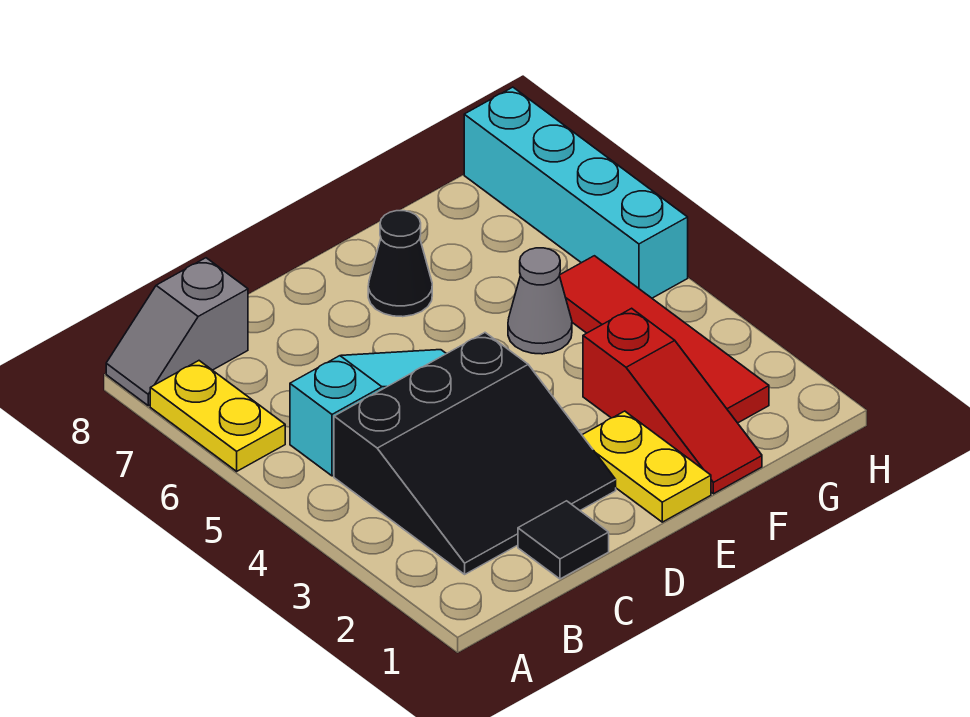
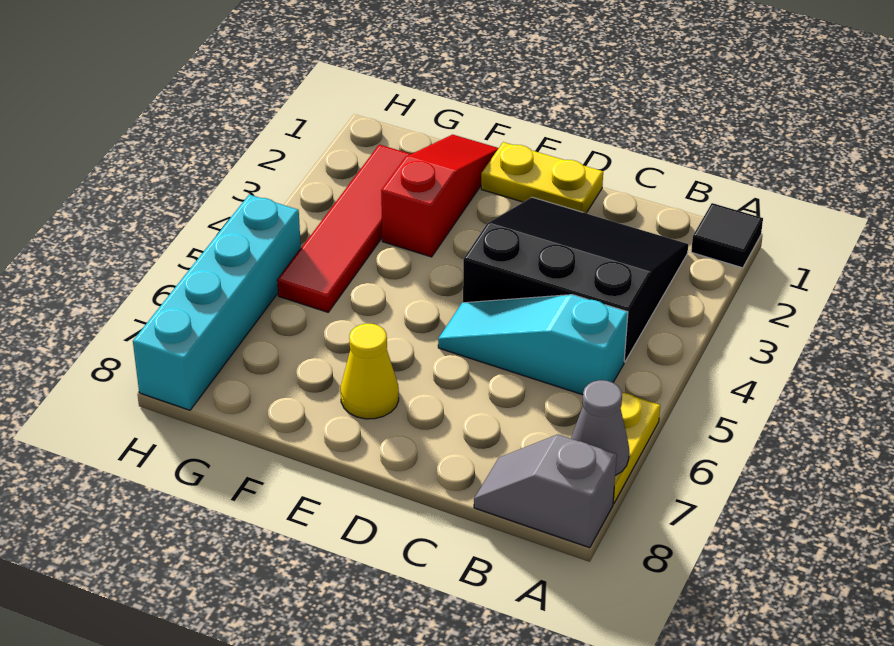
grey slope A8:B8 level 1 top B -> grey slope A8:B8 level 1 top A
black tile C1 level 1 -> black tile A1 level 1
yellow plate E1:E2 level 1 -> yellow plate D1:E1 level 1
black cone E7 level 1 -> yellow cone E7 level 1
grey cone F5 level 1 -> grey cone A7 level 2

